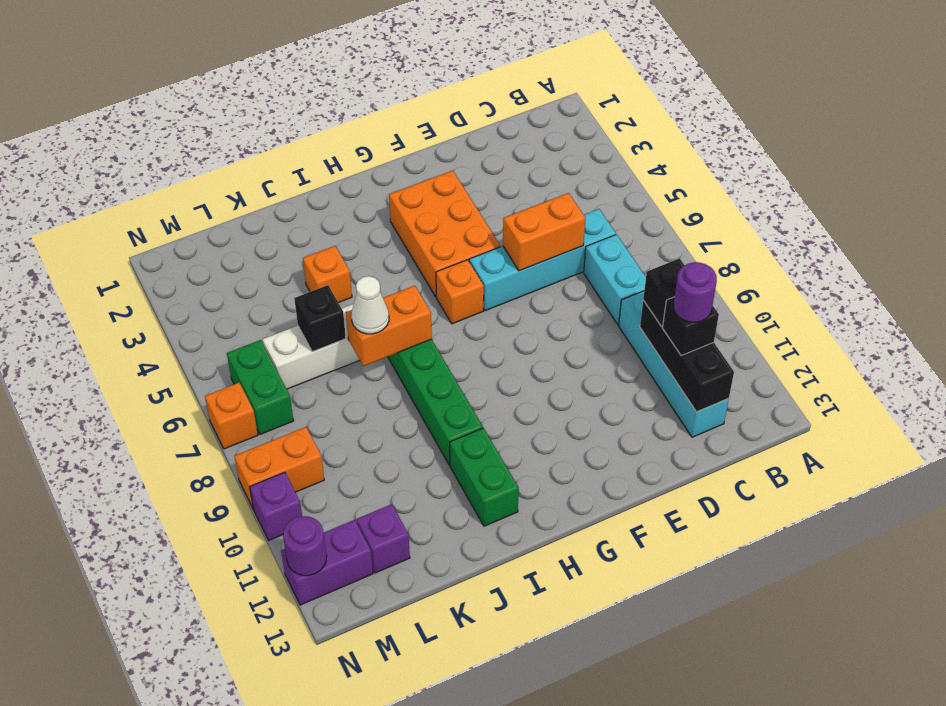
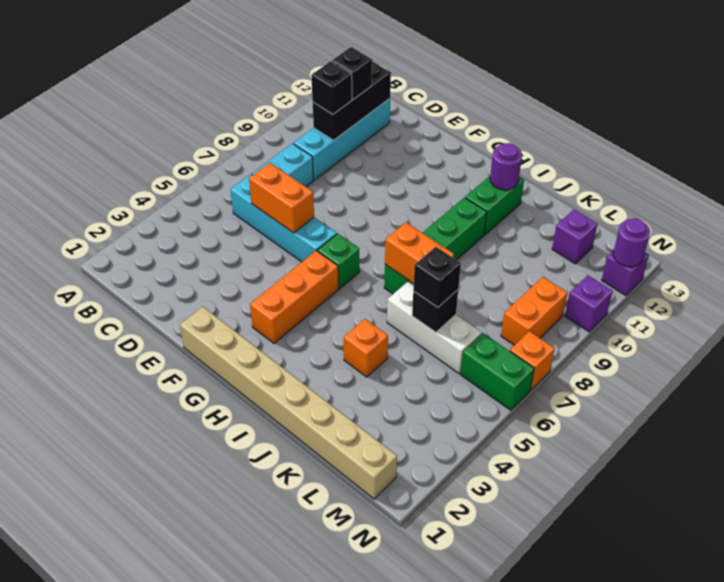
purple round brick C11 level 4 -> purple round brick I12 level 2
none -> tan brick F1:M1 level 1
orange brick F3:G5 level 1 -> orange brick G3:G5 level 1
orange brick G6 level 1 -> green brick G6 level 1
white cone J7 level 3 -> none
none -> black brick K6 level 3
green brick M6:M7 level 1 -> green brick M6:N6 level 1
orange brick M9:N9 level 1 -> orange brick M8:M9 level 1
purple brick M12:N12 level 1 -> purple brick N12 level 1

